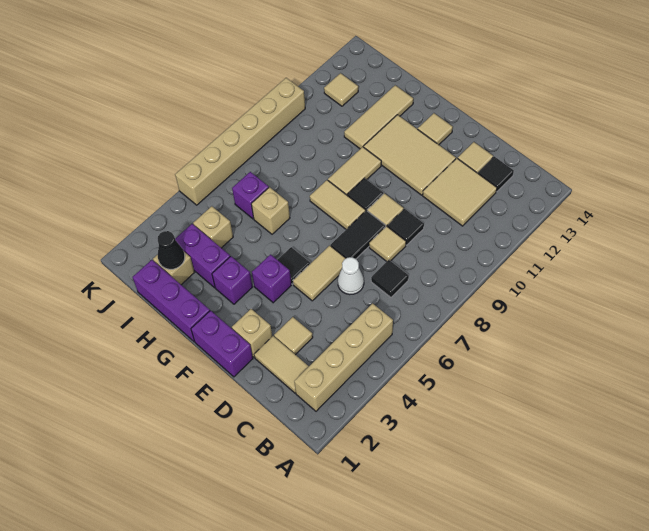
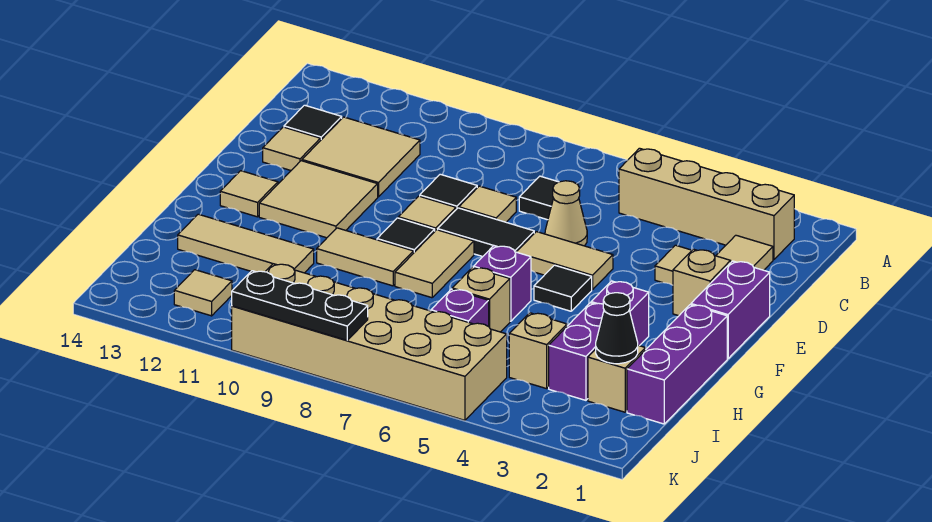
white cone D6 level 1 -> tan cone D6 level 1
tan tile E11:G12 level 1 -> tan tile E11:F12 level 1
purple brick F4 level 1 -> purple brick G6 level 1
tan brick K5:K10 level 1 -> tan brick J5:K10 level 1
none -> black plate K8:K10 level 2

